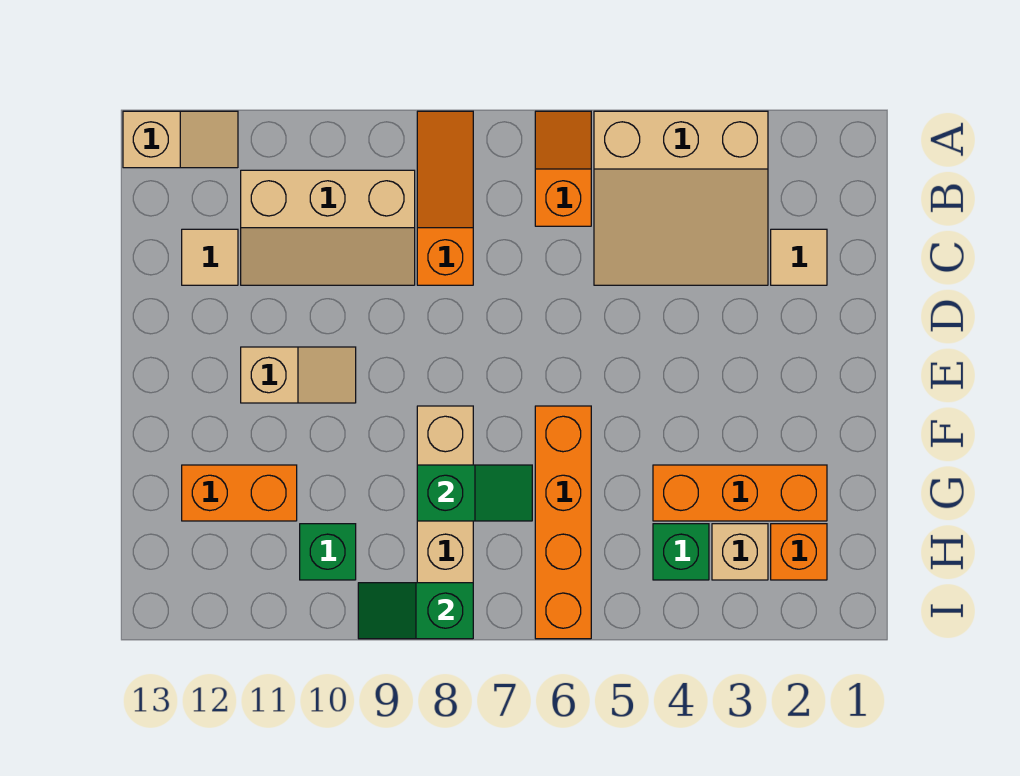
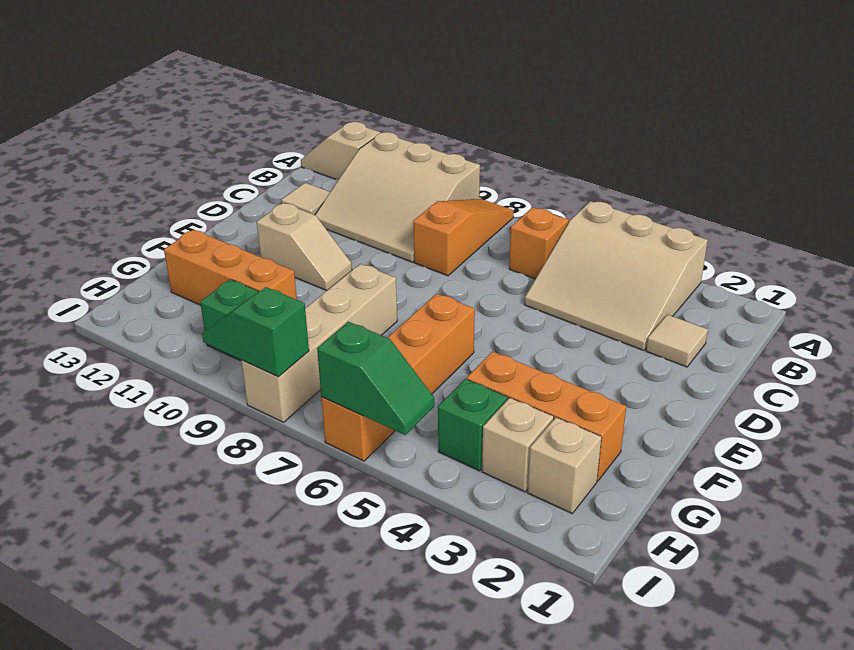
tan slope A12:A13 level 1 top 13 -> tan slope A12:A13 level 1 top 12
tan slope B9:C11 level 1 top B -> tan slope A9:C11 level 1 top A
green slope G7:G8 level 2 top 8 -> green slope I5:I6 level 2 top 6
orange brick G11:G12 level 1 -> orange brick G10:G12 level 1
orange brick H2 level 1 -> tan brick H2 level 1

